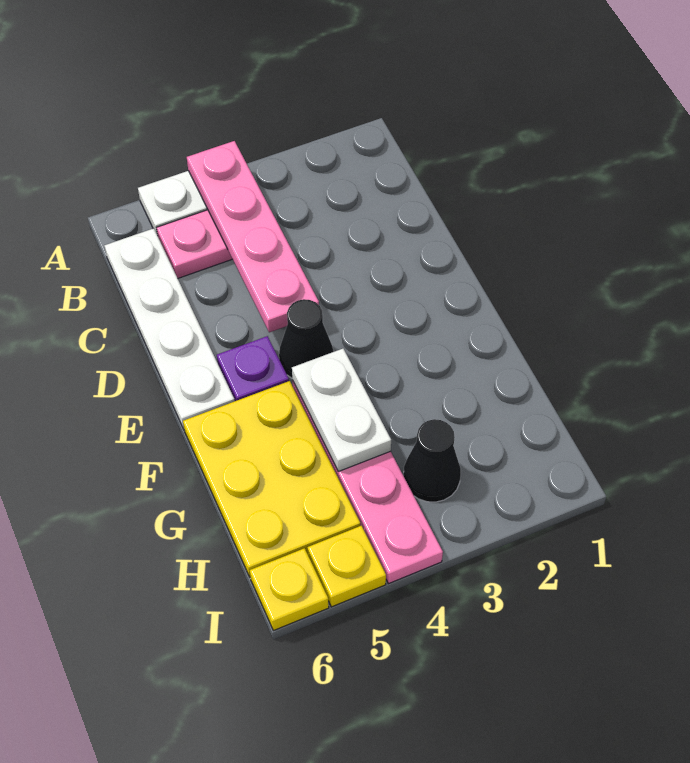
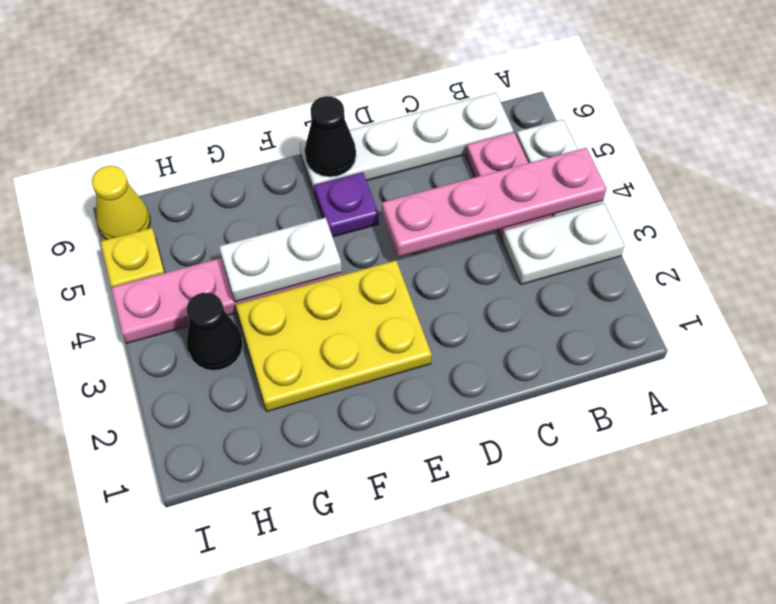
none -> white plate A3:B3 level 1
black cone E4 level 1 -> black cone E6 level 2
yellow plate F5:H6 level 1 -> yellow plate E2:G3 level 1
yellow plate I6 level 1 -> yellow cone I6 level 1

